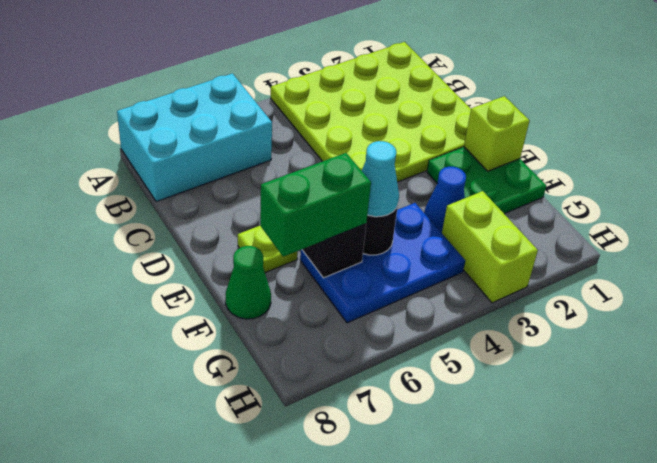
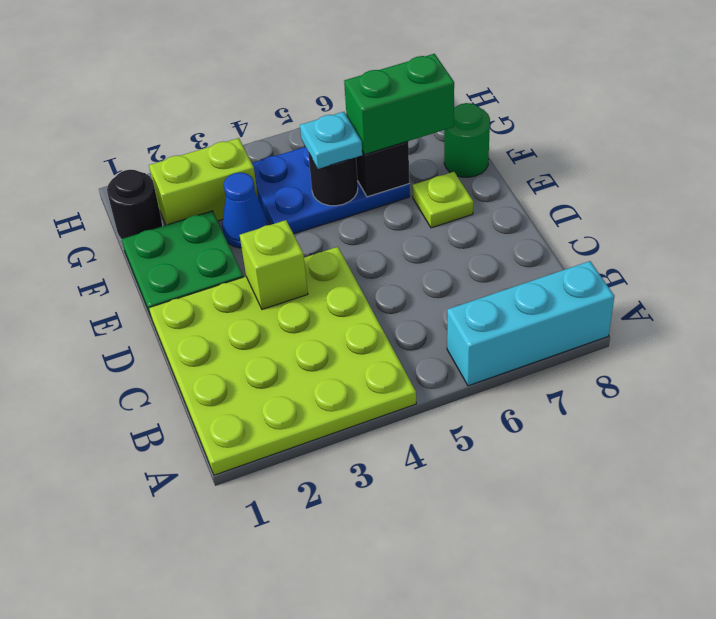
cyan brick A6:B8 level 1 -> cyan brick A6:A8 level 1
lime brick E1 level 2 -> lime brick D3 level 2
cyan cone F5 level 3 -> cyan plate F5 level 3
green cone F8 level 1 -> green round brick F8 level 1
none -> black round brick G1 level 1
lime brick G3:H3 level 1 -> lime brick G2:G3 level 1

